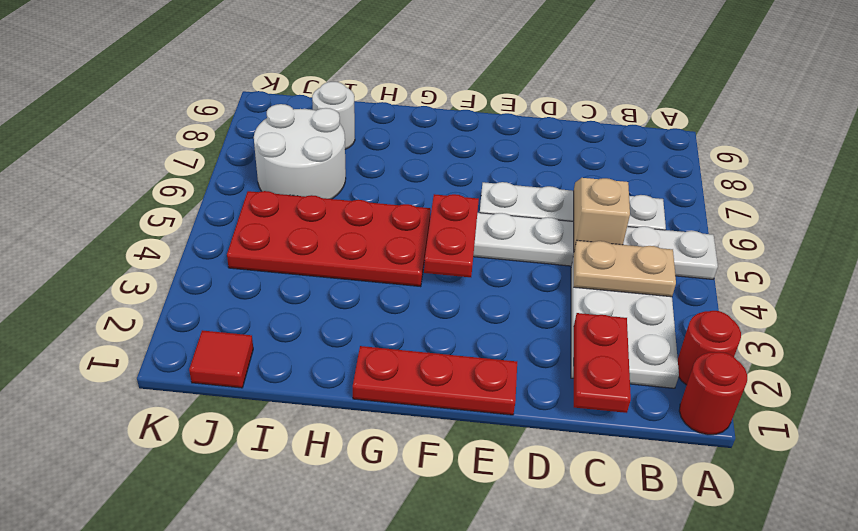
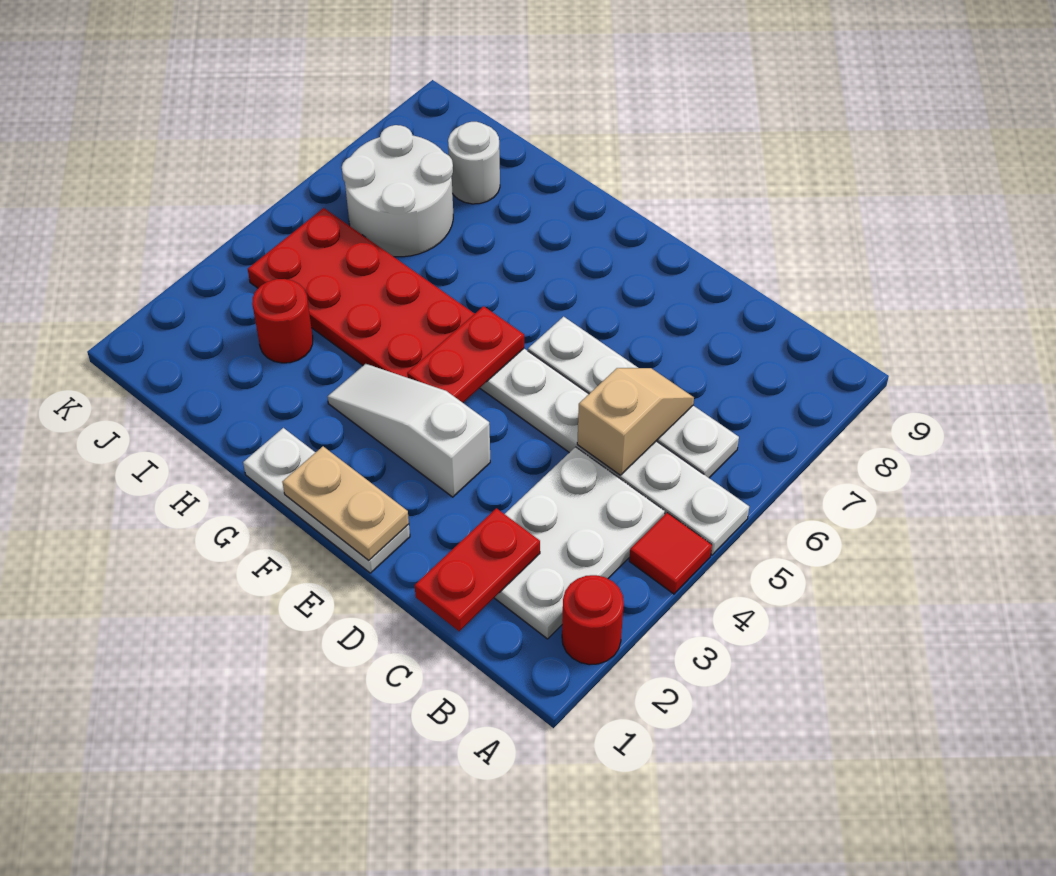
red round brick A1 level 1 -> red round brick I3 level 1
tan plate B4:C4 level 2 -> tan plate E1:F1 level 2
red plate E1:G1 level 1 -> white plate E1:G1 level 1
none -> white slope E3:G3 level 1 top E
red tile J1 level 1 -> red tile A4 level 1

